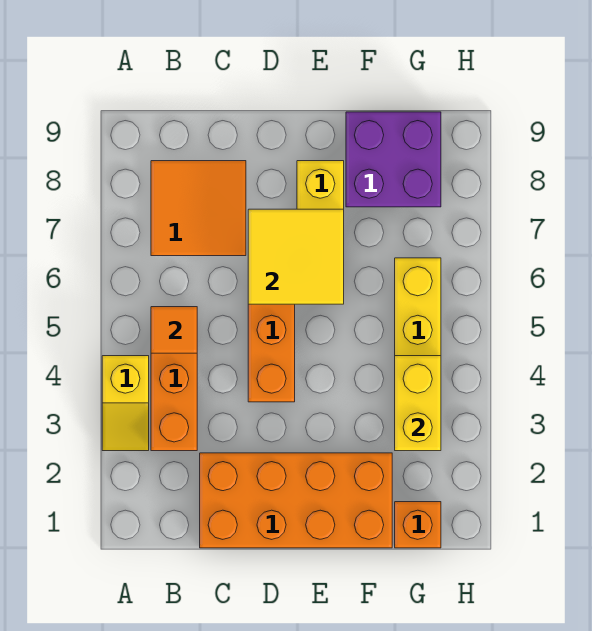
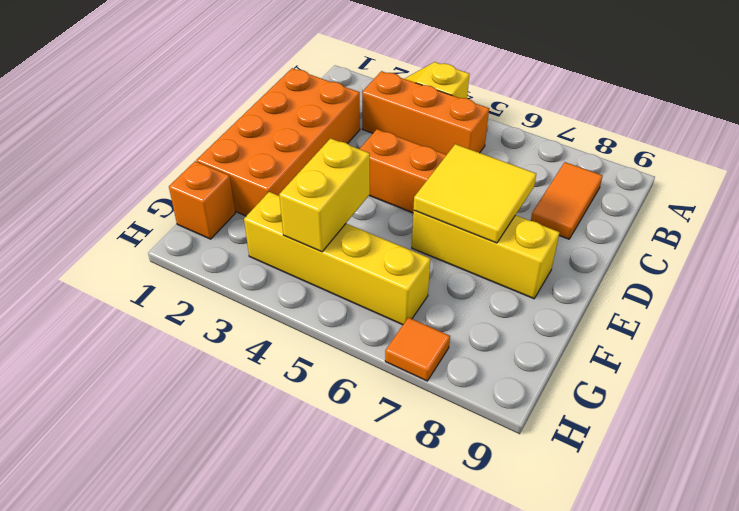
orange tile B5 level 2 -> orange tile H7 level 1
orange tile B7:C8 level 1 -> orange tile B8:C8 level 1
purple brick F8:G9 level 1 -> none
yellow brick G3:G4 level 2 -> yellow brick F4:G4 level 2

